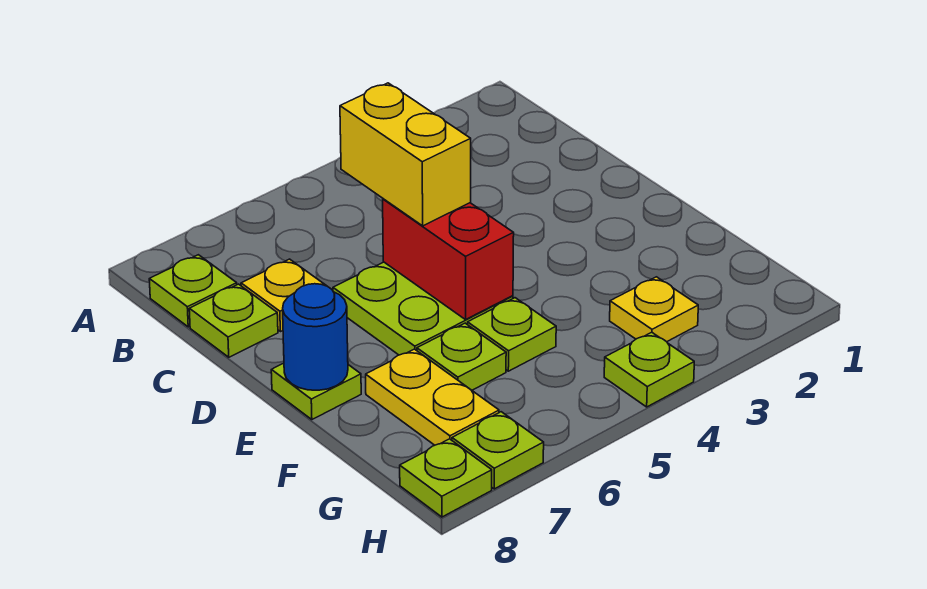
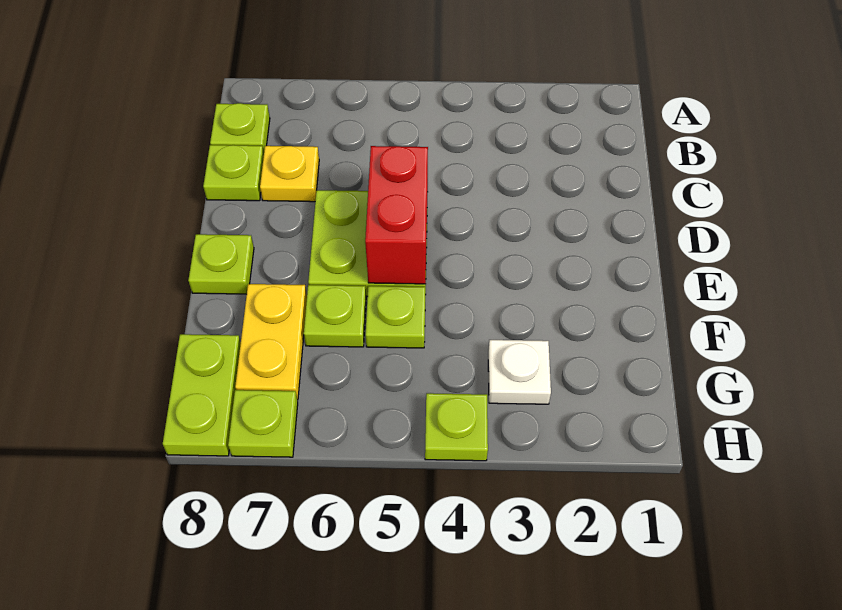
yellow brick C5:D5 level 3 -> none
blue round brick E8 level 2 -> none
yellow plate G3 level 1 -> white plate G3 level 1
lime plate H8 level 1 -> lime plate G8:H8 level 1

